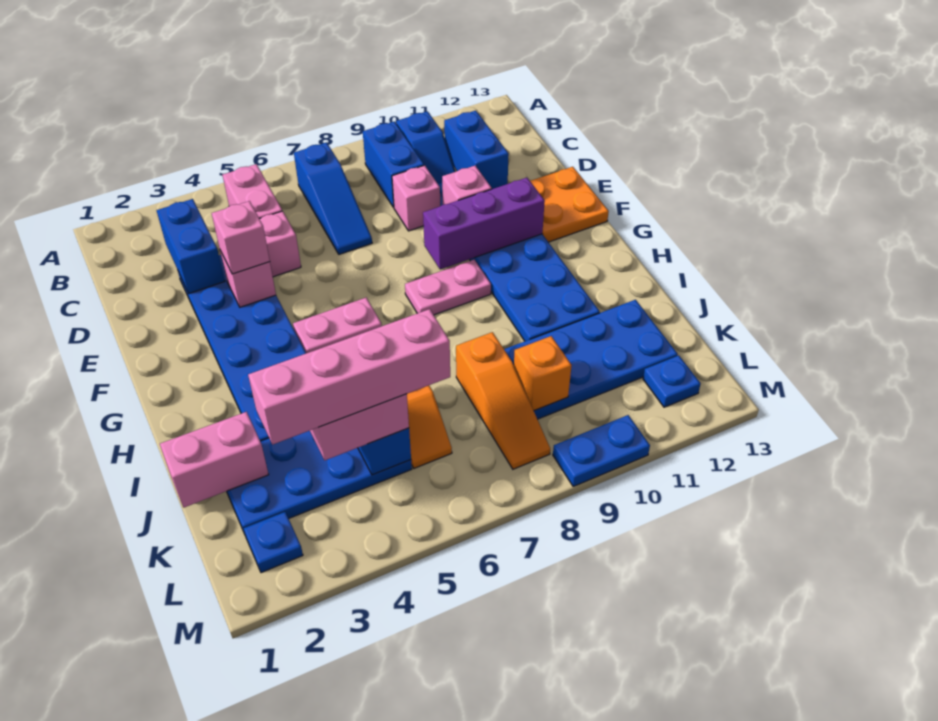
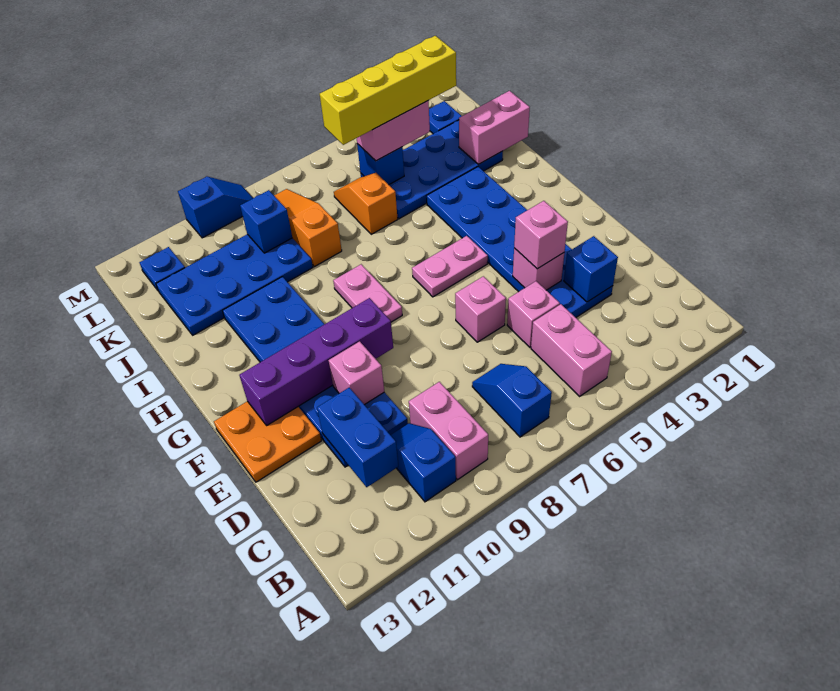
blue slope B7:D7 level 1 top B -> blue slope B7:C7 level 1 top B
blue brick B9:C9 level 1 -> pink brick B9:C9 level 1
blue brick C3:D3 level 2 -> blue brick D3 level 2
pink brick D9 level 1 -> pink brick E6 level 1
purple brick F9:F11 level 2 -> purple brick F9:F12 level 2
pink plate G8:G9 level 1 -> pink plate G8:H8 level 1
pink brick K3:K6 level 4 -> yellow brick K3:K6 level 4
orange brick K9 level 2 -> blue brick K9 level 2
blue plate M9:M10 level 1 -> blue slope M9:M10 level 1 top 10

